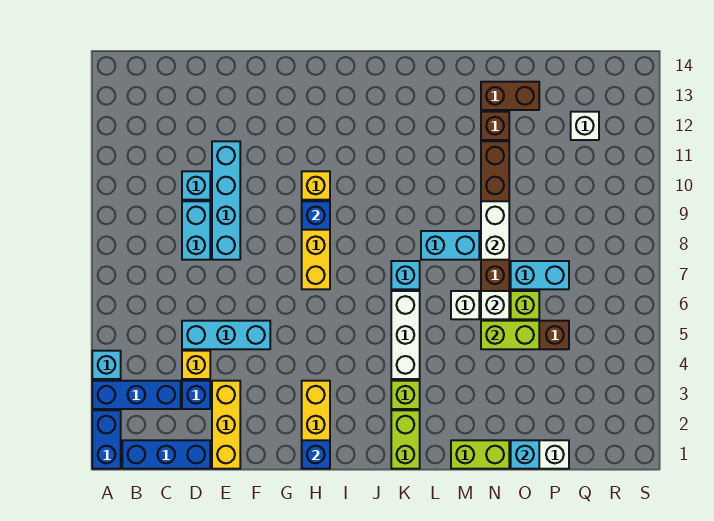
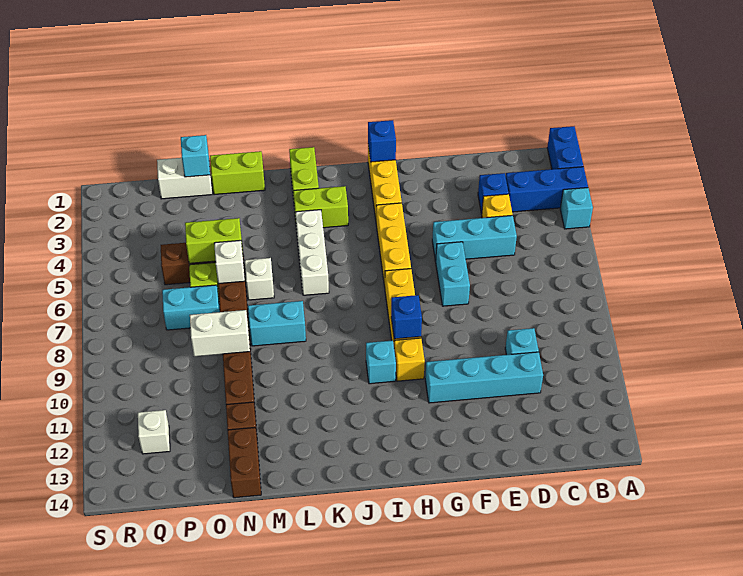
blue brick B1:D1 level 1 -> none
cyan brick D8:D9 level 1 -> cyan brick F6:F7 level 1
yellow brick E1:E3 level 1 -> yellow brick H4:H6 level 1
cyan brick E8:E11 level 1 -> cyan brick D11:G11 level 1
lime brick K3 level 1 -> lime brick J3:K3 level 1
cyan brick K7 level 1 -> cyan brick I10 level 1
white brick N8:N9 level 2 -> white brick N9:O9 level 2
brown brick N13:O13 level 1 -> brown brick N13:N14 level 1

